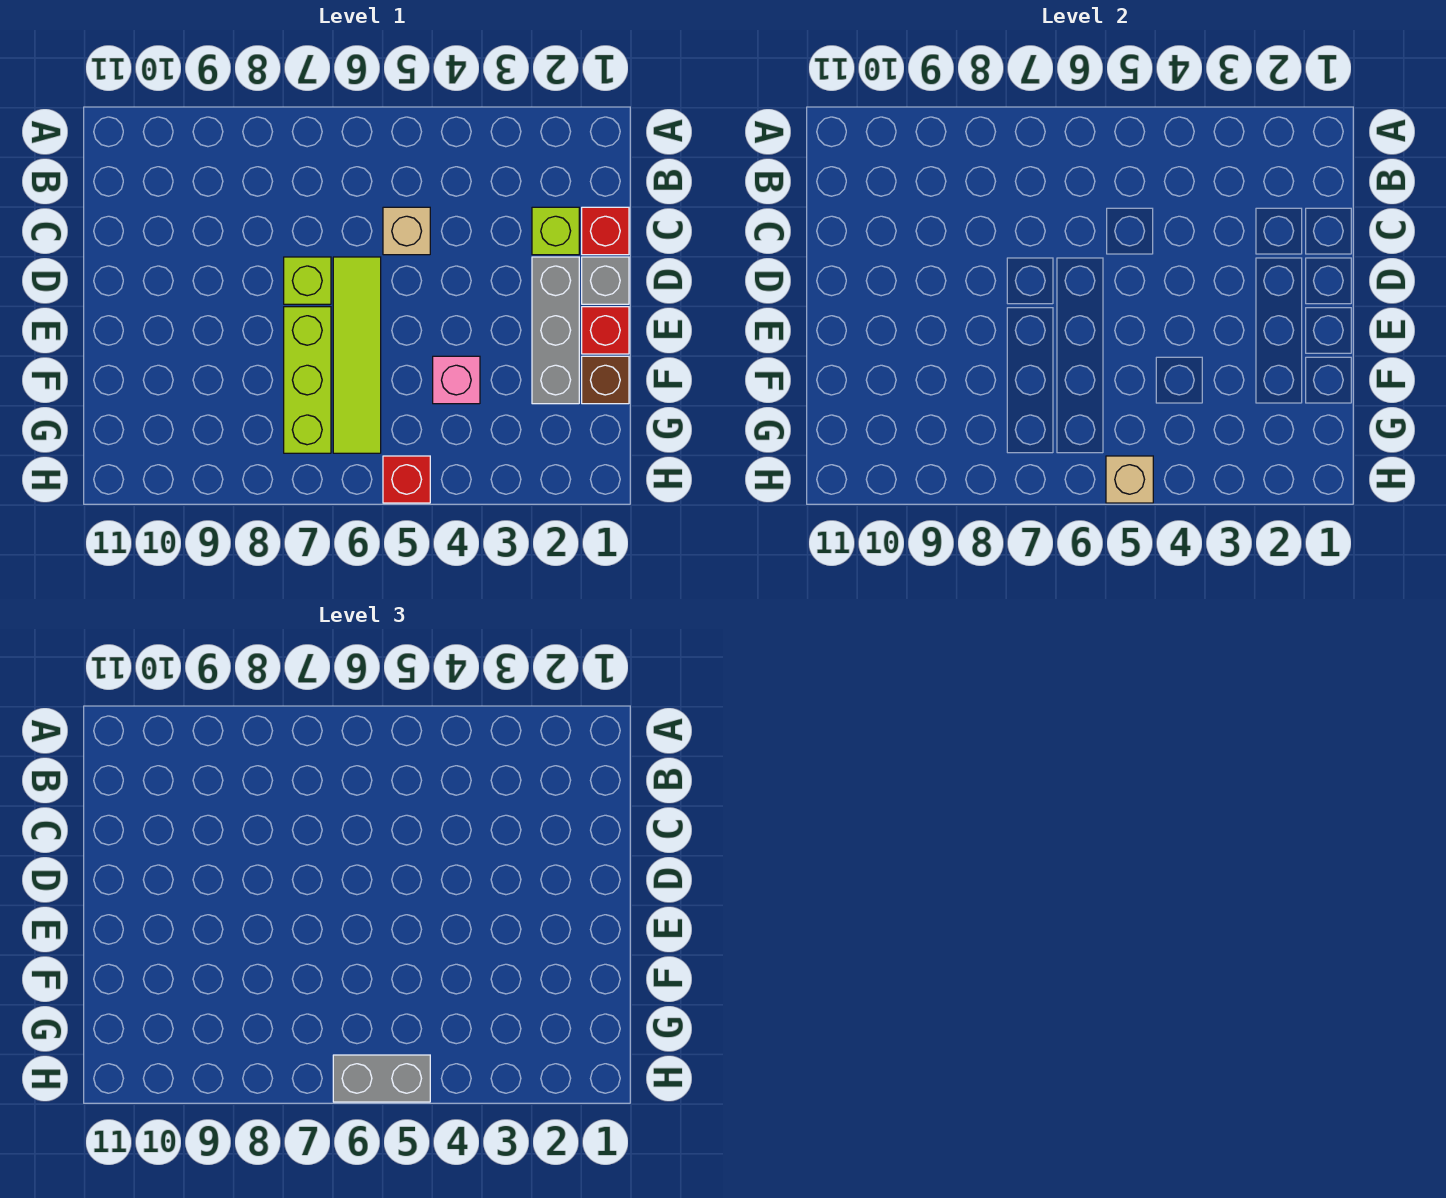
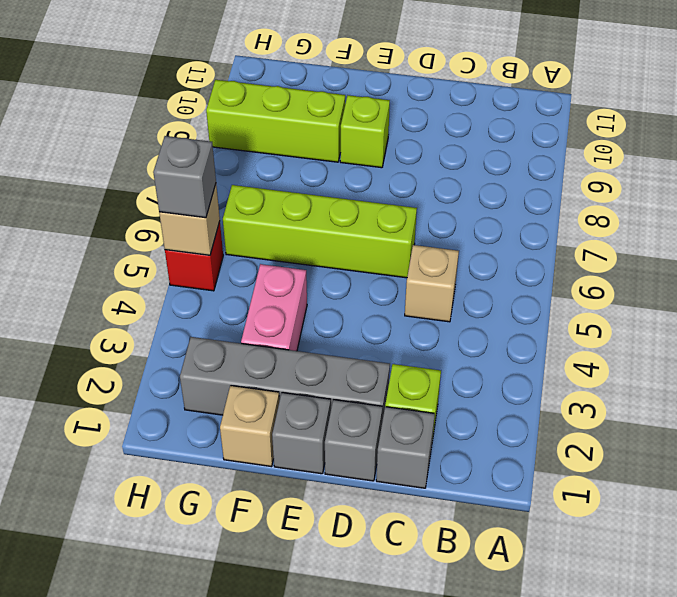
red brick C1 level 1 -> grey brick C1 level 1
grey brick D2:F2 level 1 -> grey brick D2:G2 level 1
lime tile D6:G6 level 1 -> lime brick D6:G6 level 1
lime brick D7 level 1 -> lime brick E9 level 1
red brick E1 level 1 -> grey brick E1 level 1
lime brick E7:G7 level 1 -> lime brick F9:H9 level 1
brown brick F1 level 1 -> tan brick F1 level 1
pink brick F4 level 1 -> pink brick F3:F4 level 1
grey brick H5:H6 level 3 -> grey brick H5 level 3

